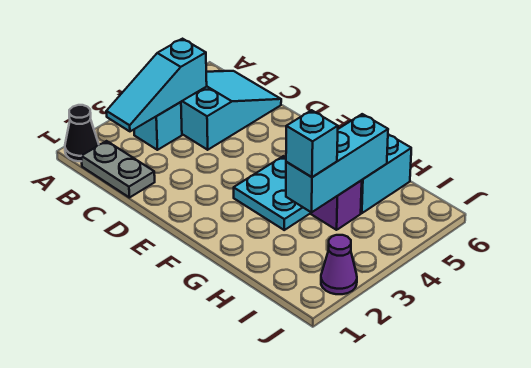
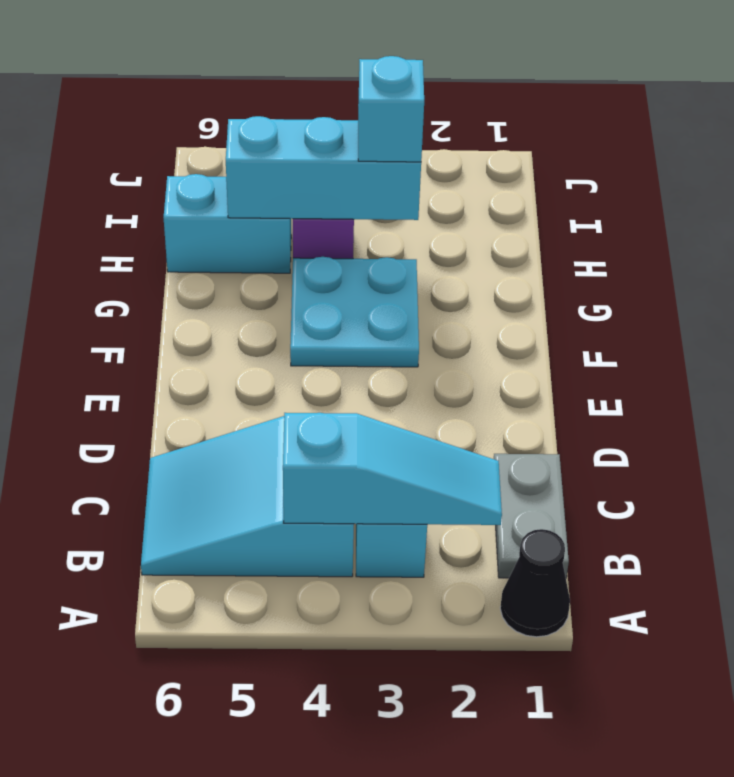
purple cone J2 level 1 -> none

